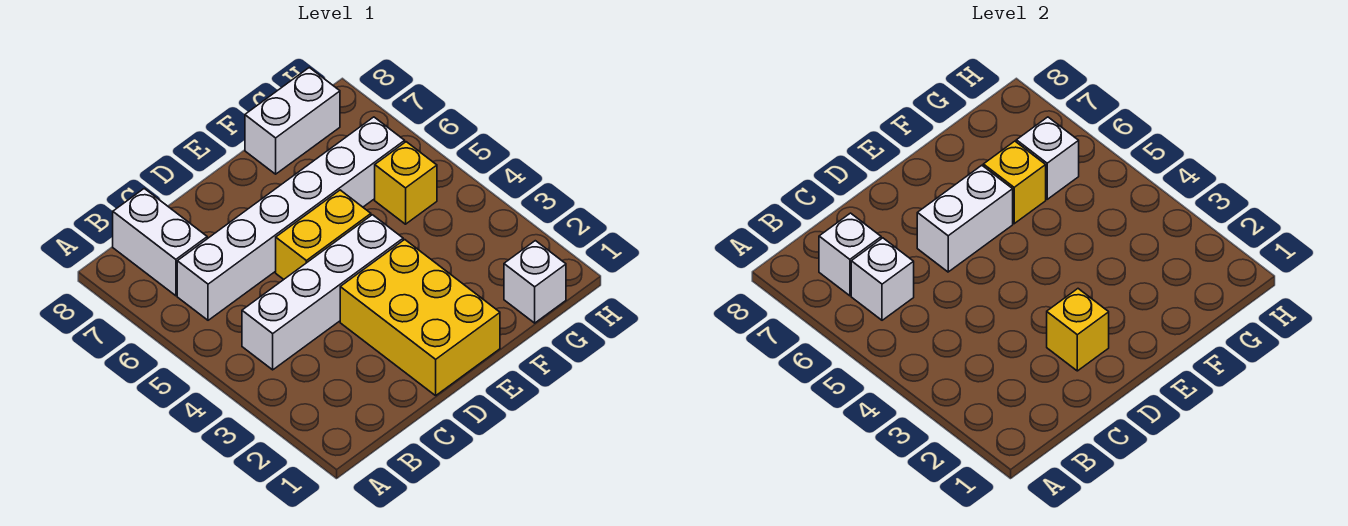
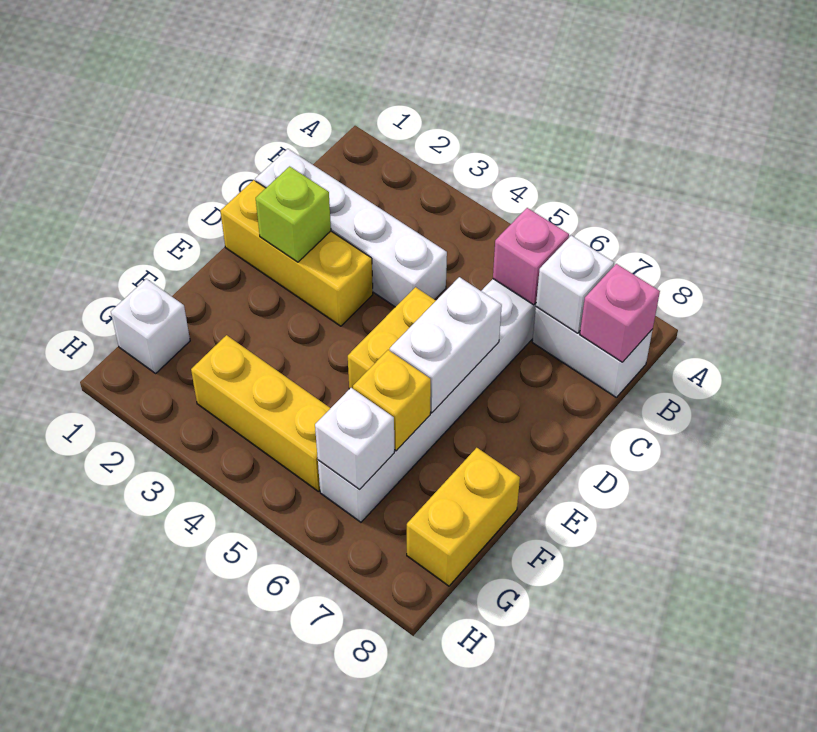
white brick B4:E4 level 1 -> white brick C1:C4 level 1
white brick B6 level 2 -> pink brick B6 level 2
none -> pink brick B8 level 2
yellow brick D1:E3 level 1 -> yellow brick D1:D3 level 1
yellow brick D2 level 2 -> lime brick D2 level 2
white brick F8:G8 level 1 -> yellow brick F8:G8 level 1
yellow brick G5 level 1 -> yellow brick G3:G5 level 1

